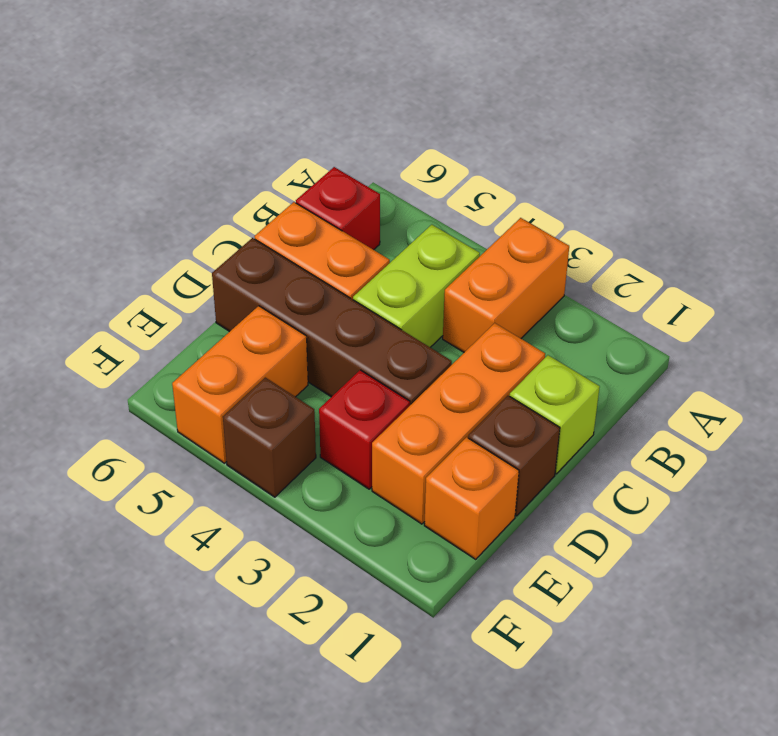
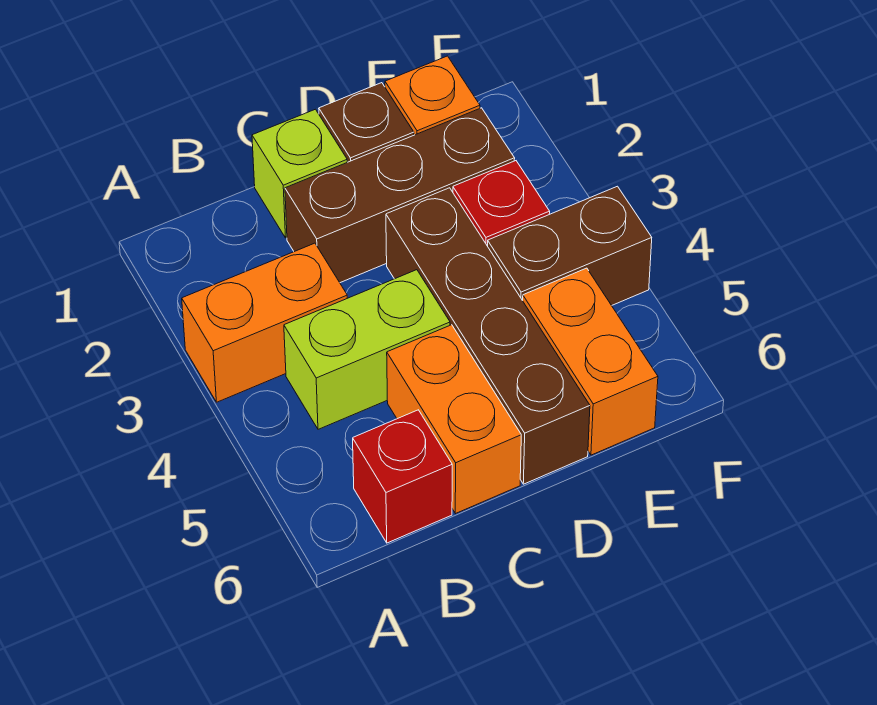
orange brick C2:E2 level 1 -> brown brick C2:E2 level 1
orange brick E5:F5 level 1 -> orange brick E5:E6 level 1
brown brick F4 level 1 -> brown brick E4:F4 level 1

